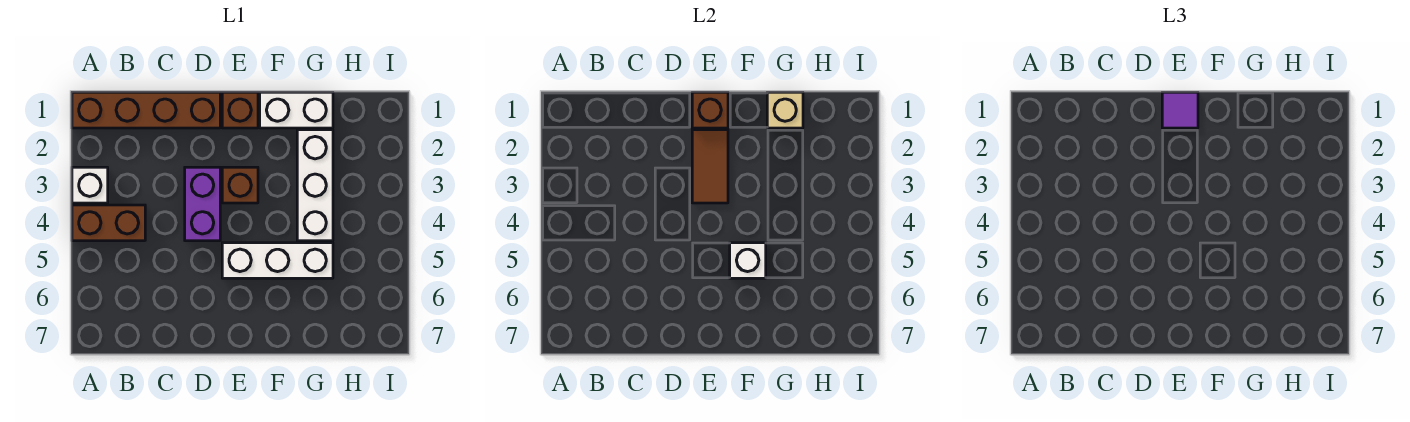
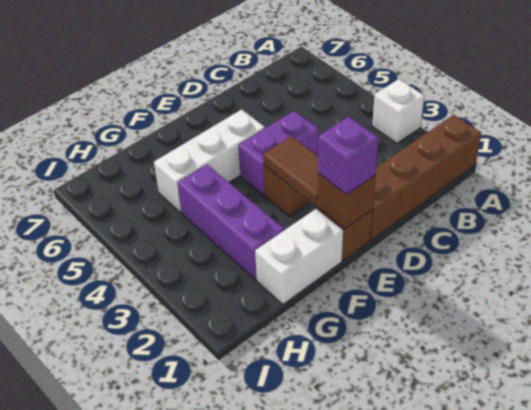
brown brick A4:B4 level 1 -> none
purple brick D3:D4 level 1 -> purple brick D4:E4 level 1
purple tile E1 level 3 -> purple brick E1 level 3
white brick F5 level 2 -> none
tan brick G1 level 2 -> none
white brick G2:G4 level 1 -> purple brick G2:G4 level 1

